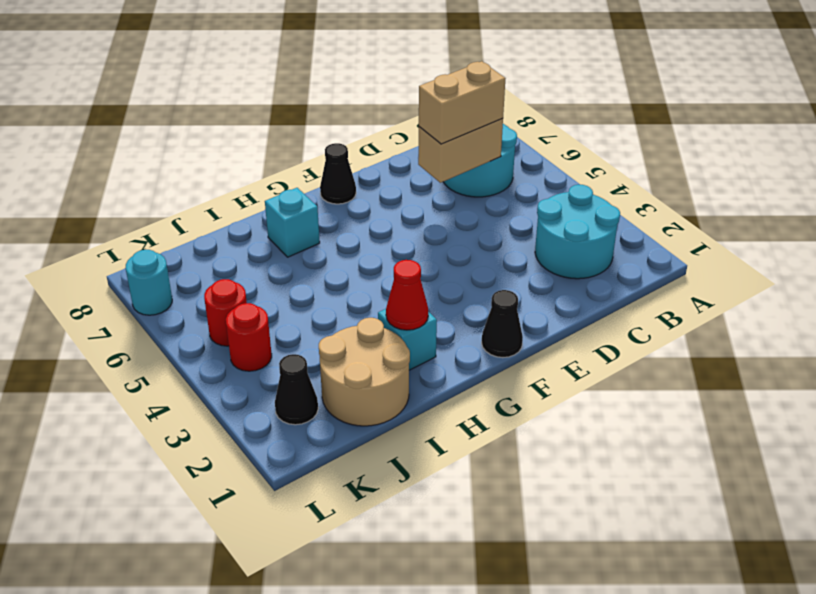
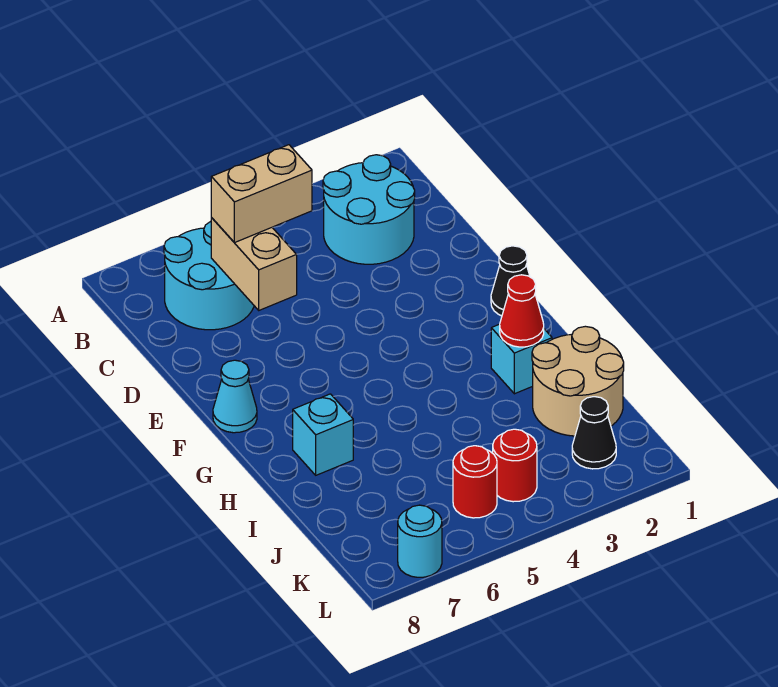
tan brick C6:D6 level 3 -> tan brick C5:C6 level 3
black cone F8 level 1 -> cyan cone F8 level 1

